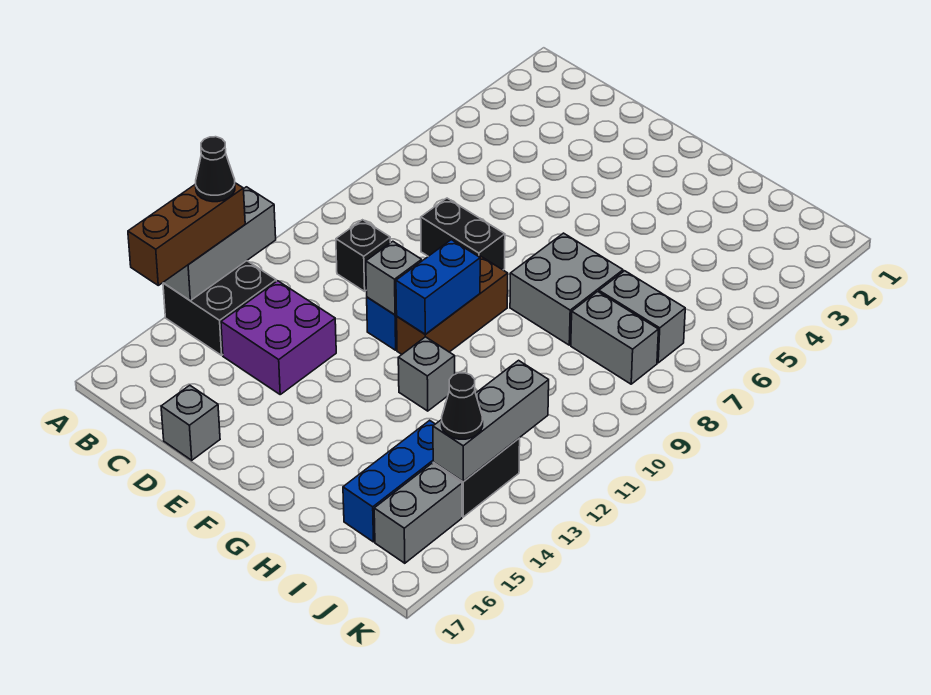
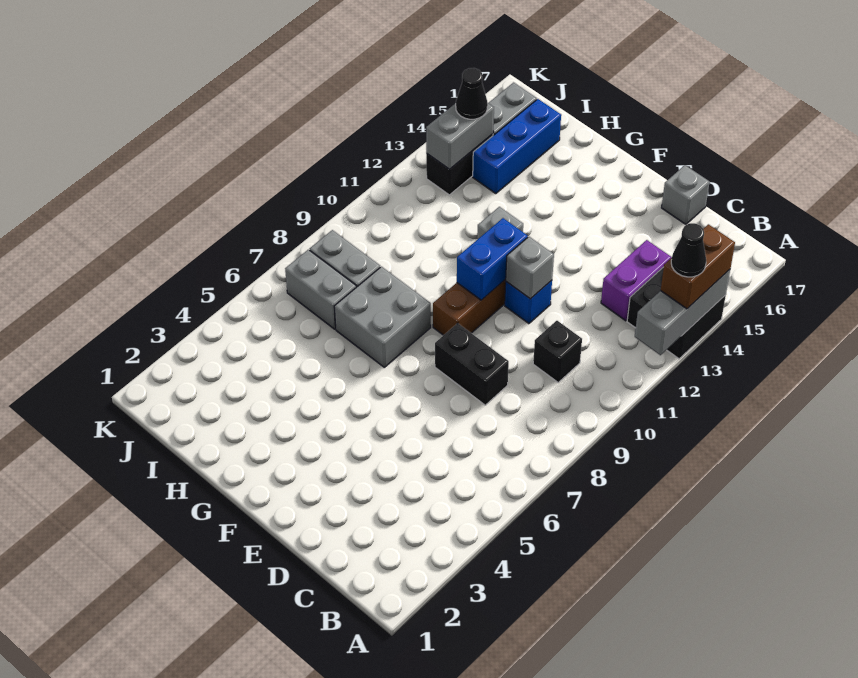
brown brick A13:A15 level 3 -> brown brick A13:A14 level 3
purple brick C13:D14 level 1 -> purple brick C13:C14 level 1
grey brick J12:J14 level 2 -> grey brick J13:J14 level 2

